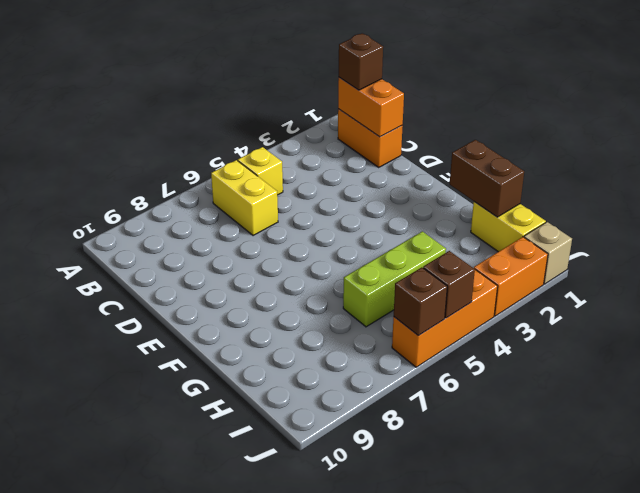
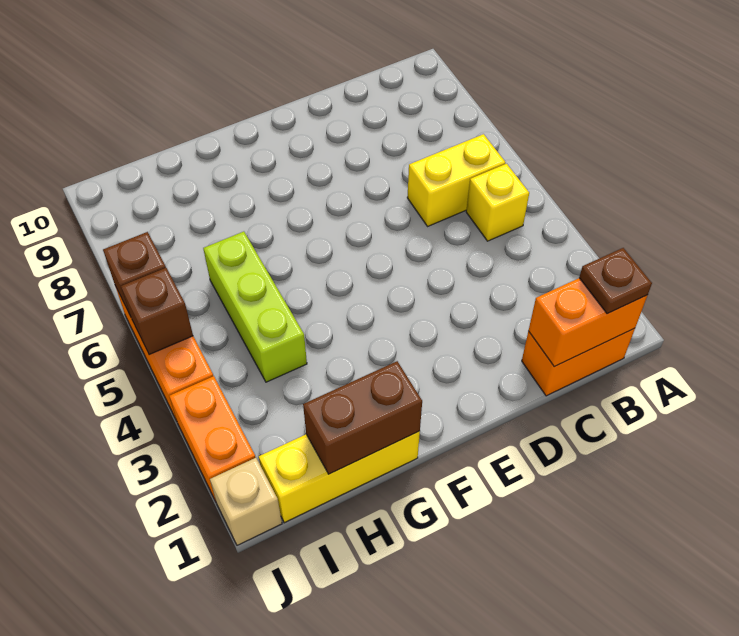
brown brick B1 level 3 -> brown plate B1 level 3
yellow brick H1:I1 level 1 -> yellow brick G1:I1 level 1

